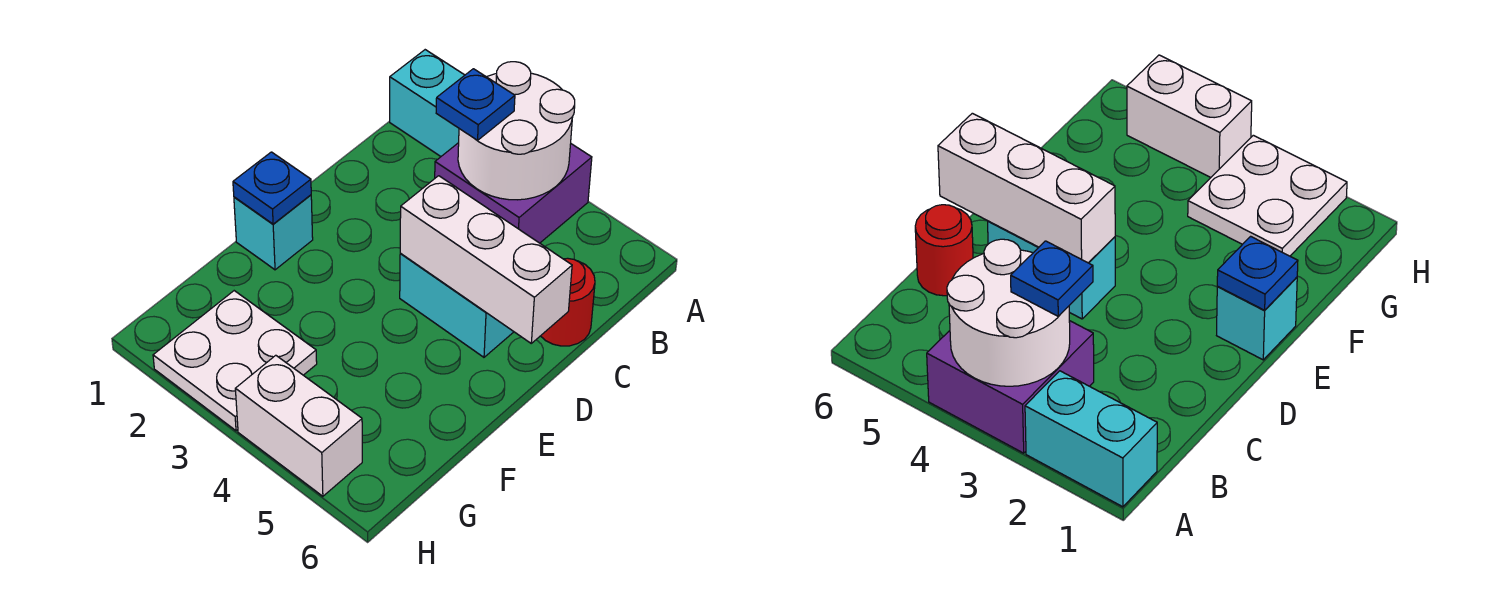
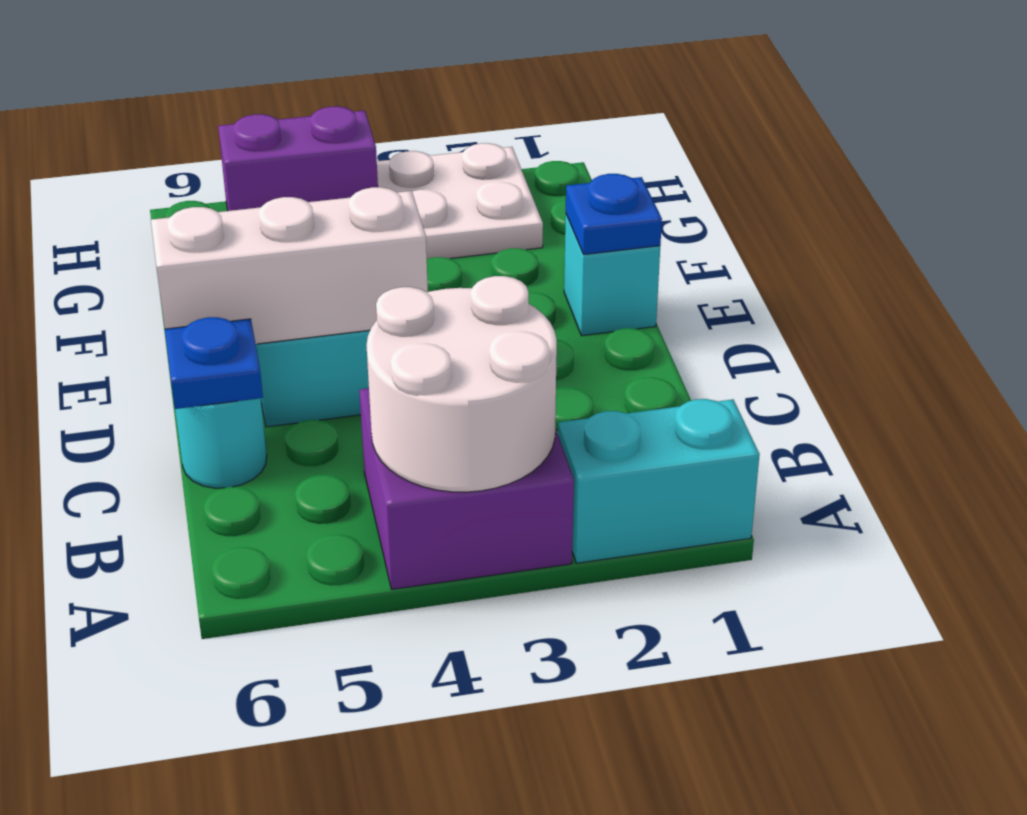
blue plate B3 level 3 -> blue plate C6 level 2
red round brick C6 level 1 -> cyan round brick C6 level 1
white brick H4:H5 level 1 -> purple brick H4:H5 level 1

